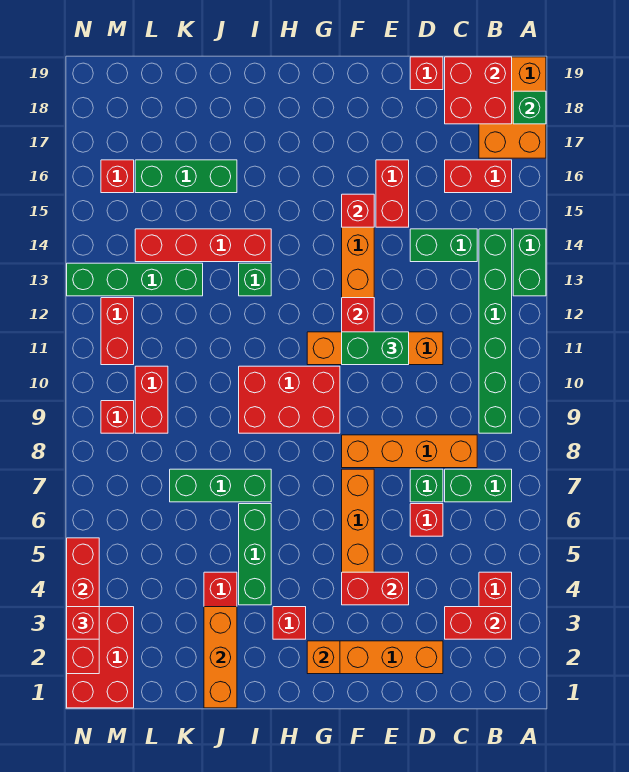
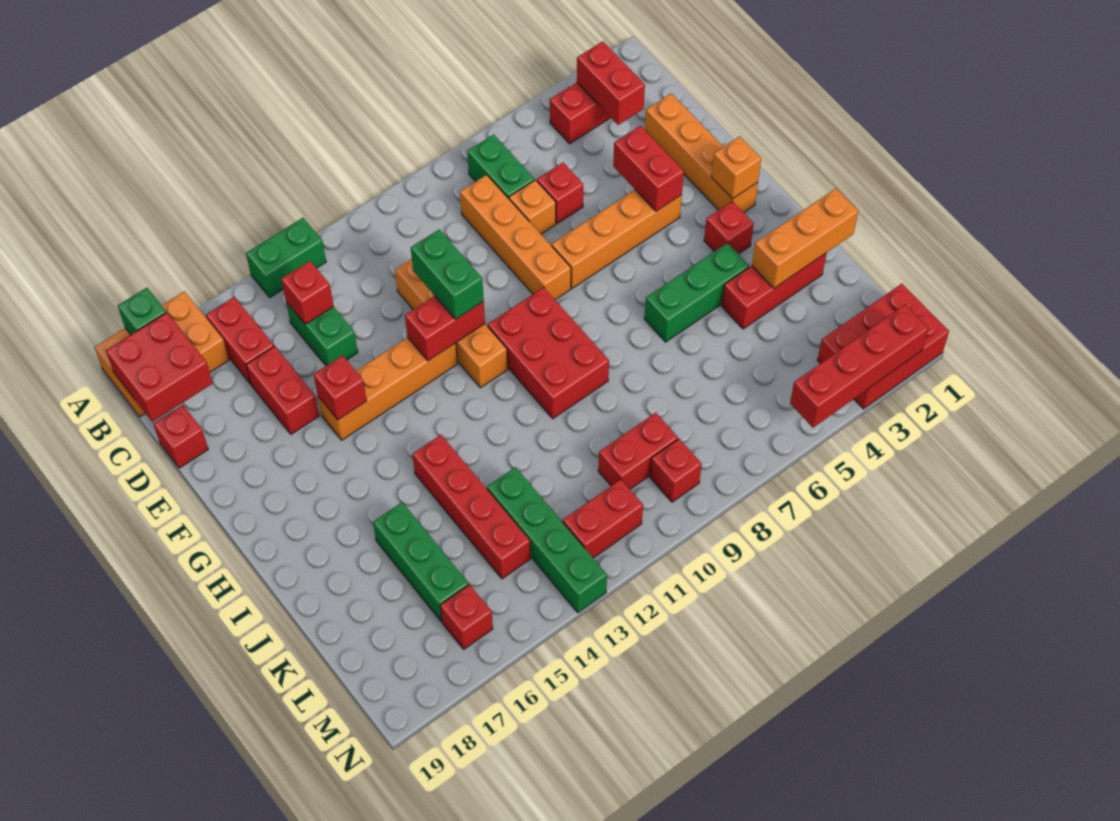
green brick B9:B14 level 1 -> none
green brick D7 level 1 -> orange brick D7 level 1
red brick E15:E16 level 1 -> red brick D16:E16 level 1
green brick I7:K7 level 1 -> none
green brick I13 level 1 -> none
red brick N3 level 3 -> red brick C14 level 2

